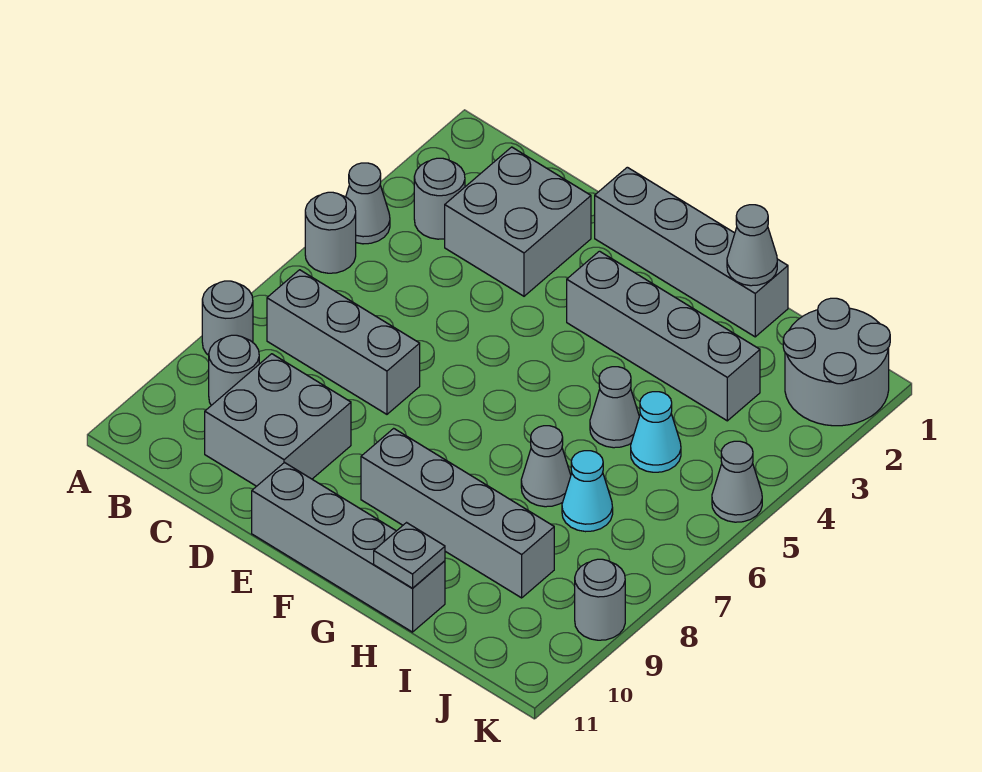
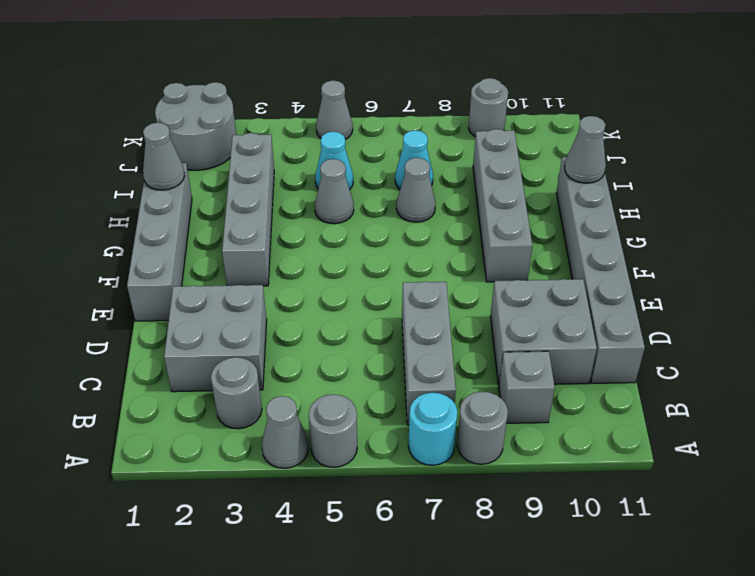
none -> cyan round brick A7 level 1
grey round brick B9 level 1 -> grey brick B9 level 1
grey brick E11:H11 level 1 -> grey brick C11:H11 level 1
grey plate H11 level 2 -> grey cone H11 level 2

